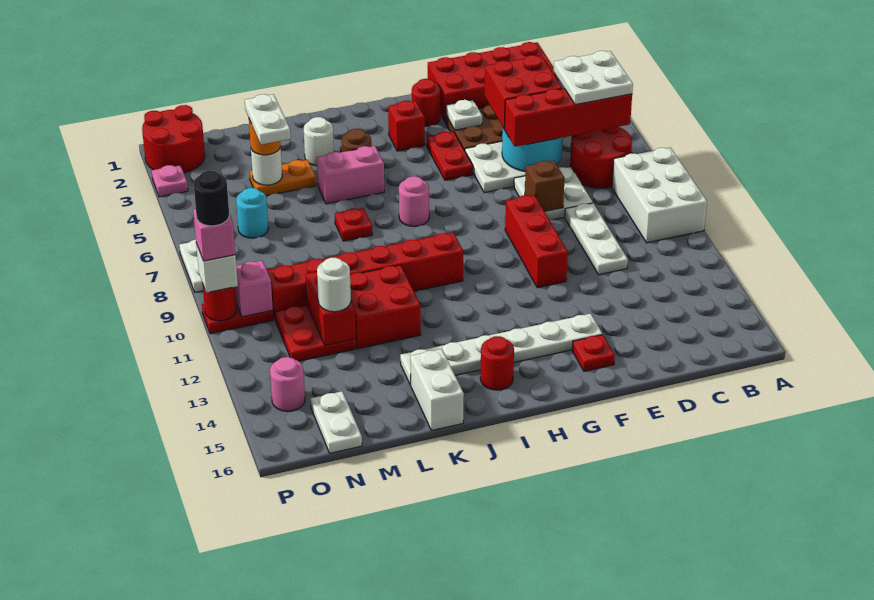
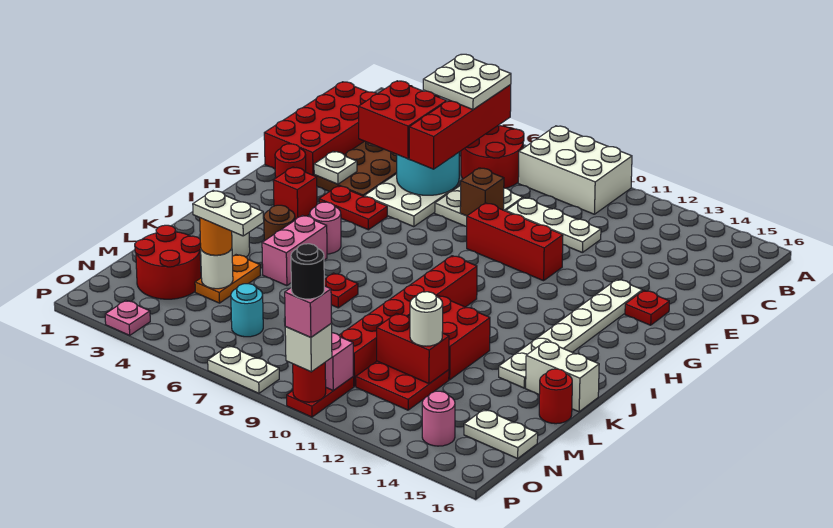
pink round brick I7 level 1 -> pink round brick I5 level 1
red round brick I15 level 1 -> red round brick L16 level 1
red round brick O1:P2 level 1 -> red round brick M2:N3 level 1

